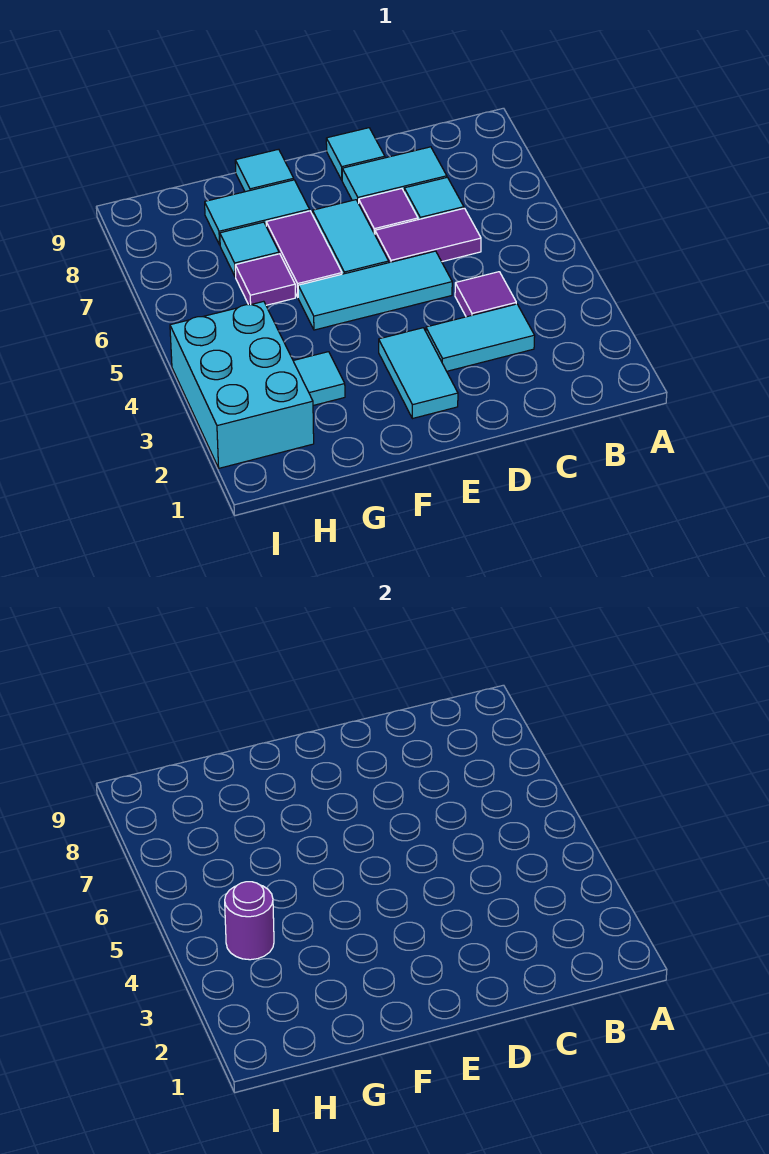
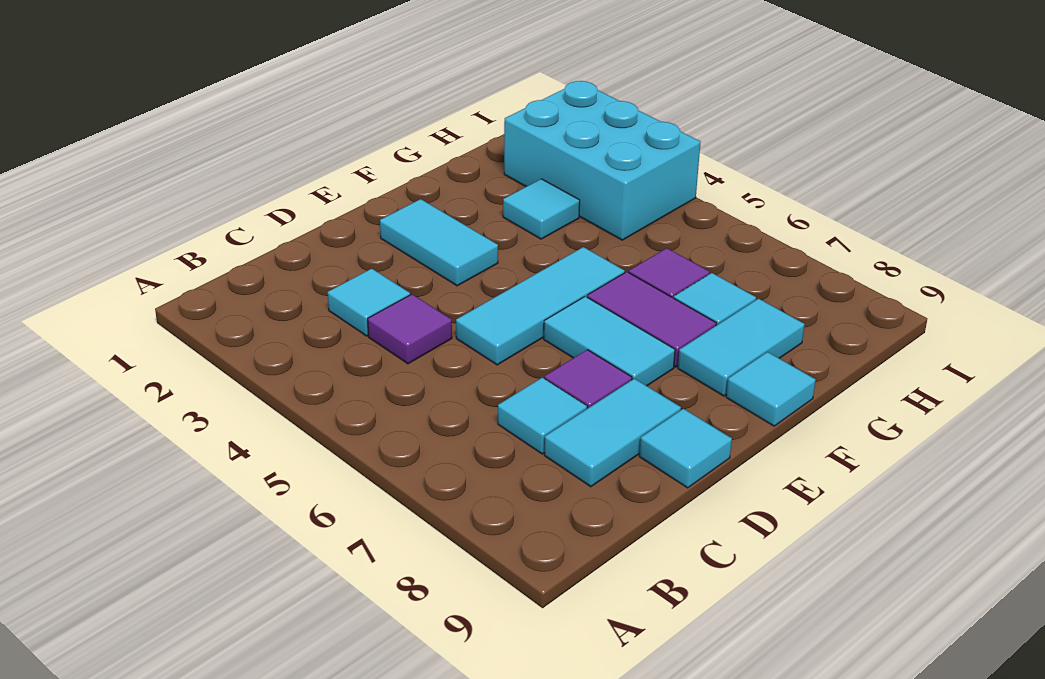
cyan tile C3:D3 level 1 -> cyan tile C3 level 1
purple tile C6:D6 level 1 -> none
purple round brick H4 level 2 -> none

